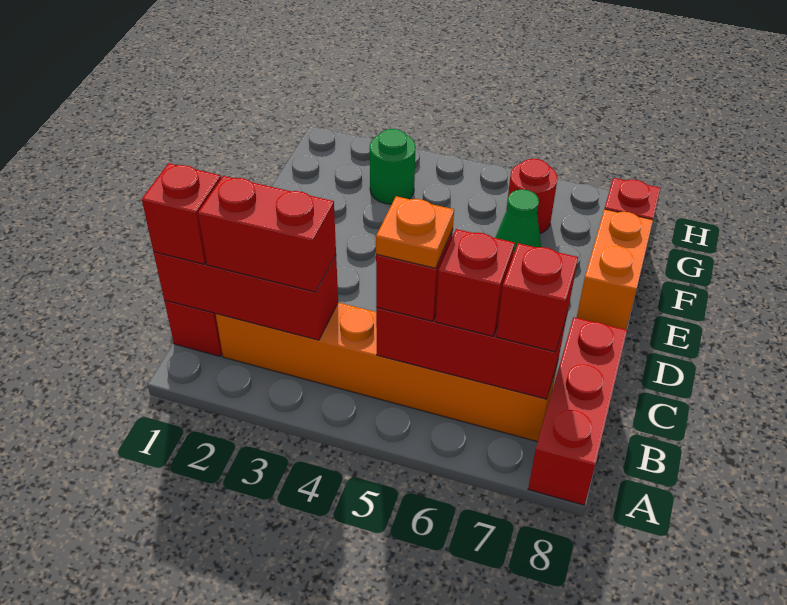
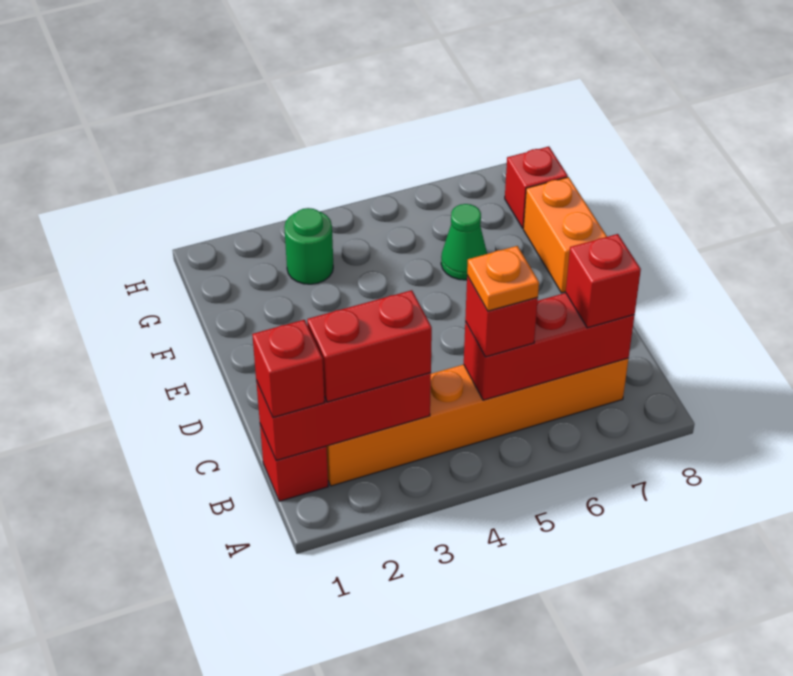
red brick A8:C8 level 1 -> none
red brick B6 level 3 -> none
red round brick G6 level 1 -> none

